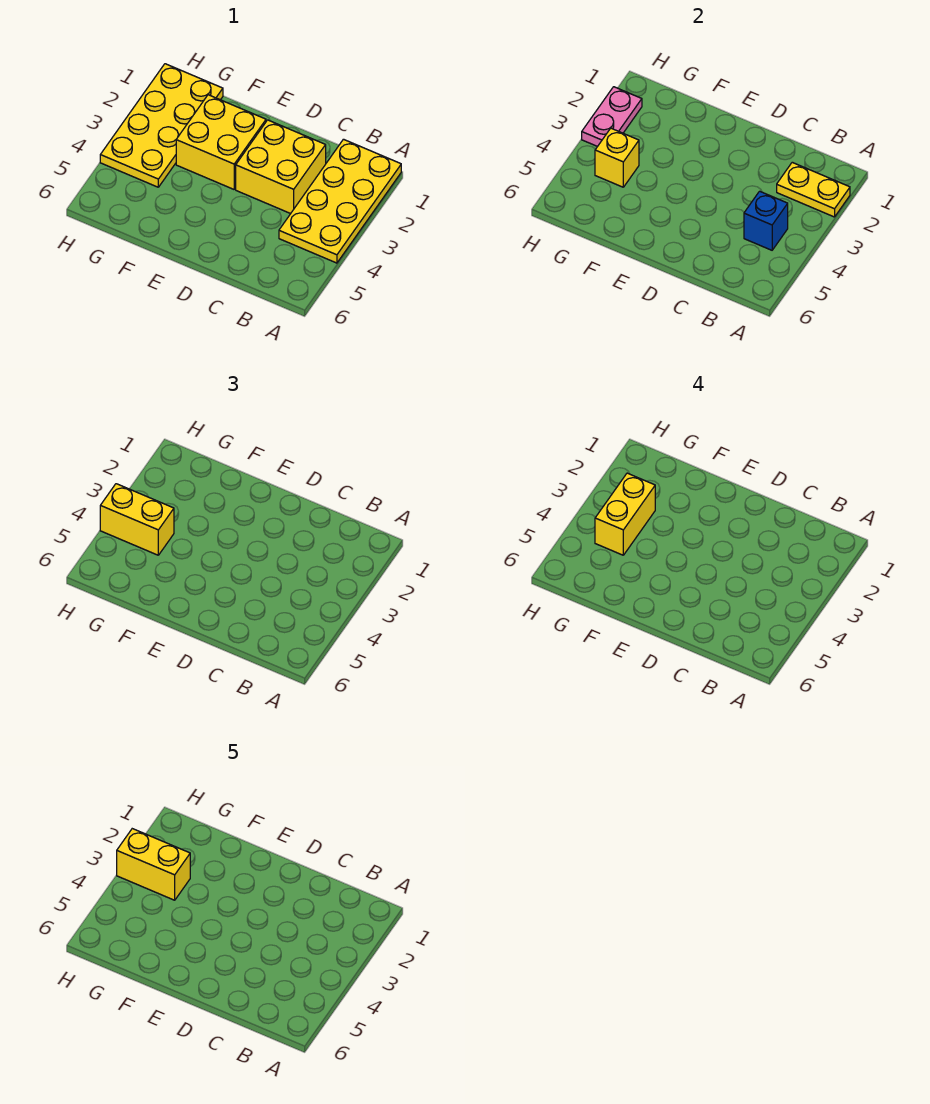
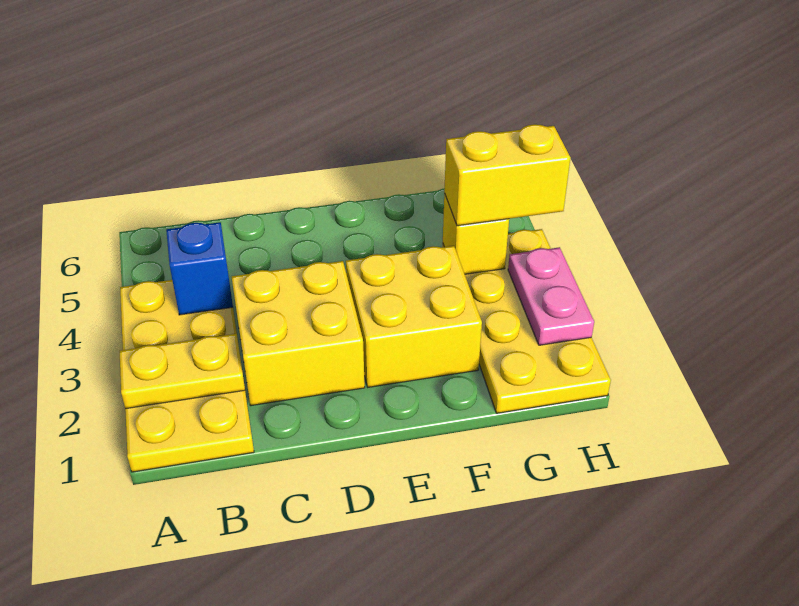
yellow brick G3:G4 level 4 -> none
yellow brick G3:H3 level 5 -> none

